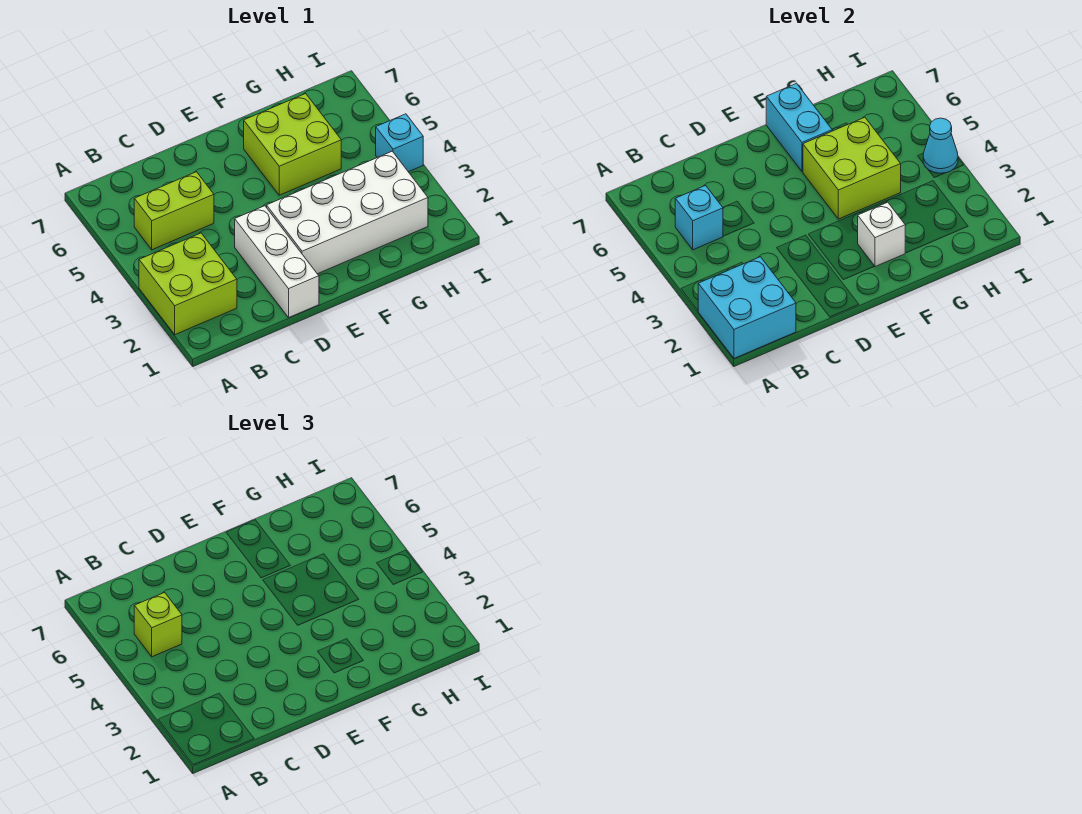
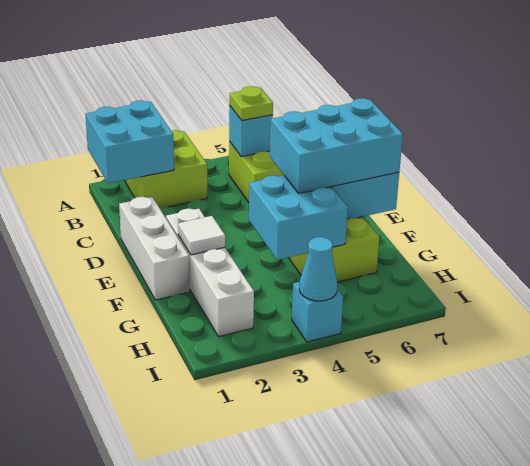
lime brick B5 level 3 -> lime plate B5 level 3
white brick D1:D3 level 1 -> white brick D1:F1 level 1
white brick E2:H3 level 1 -> white brick E2:H2 level 1
none -> cyan brick E5:F7 level 3
white brick F2 level 2 -> white tile F2 level 2
lime brick F4:G5 level 2 -> cyan brick F4:G5 level 2

